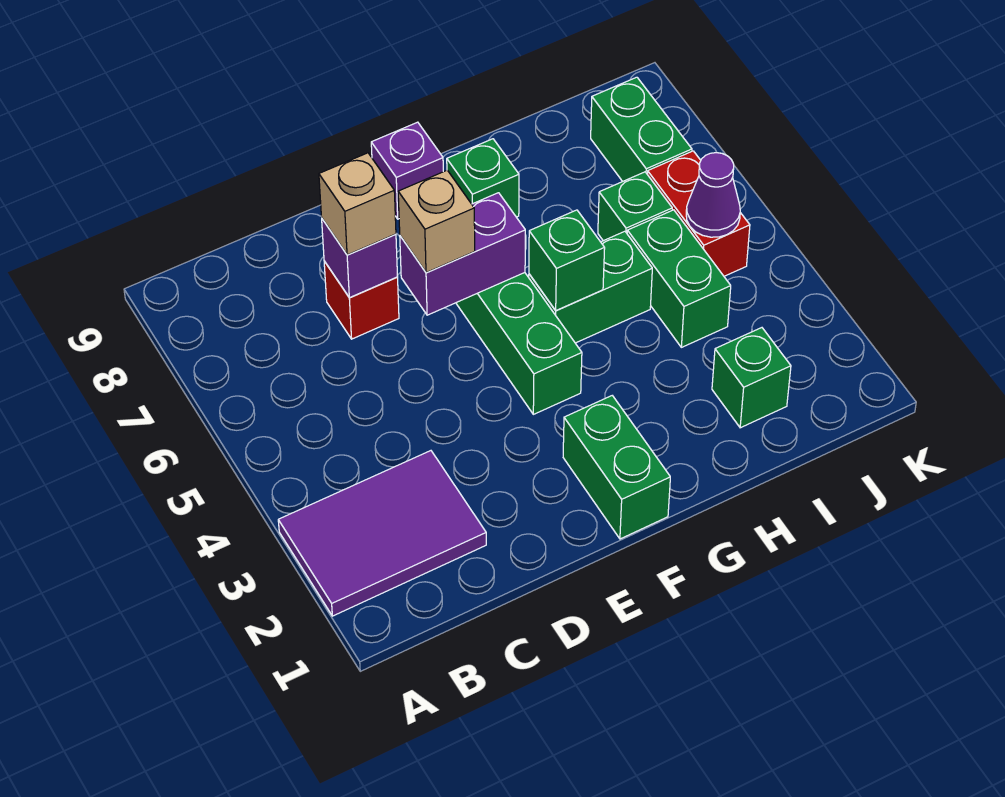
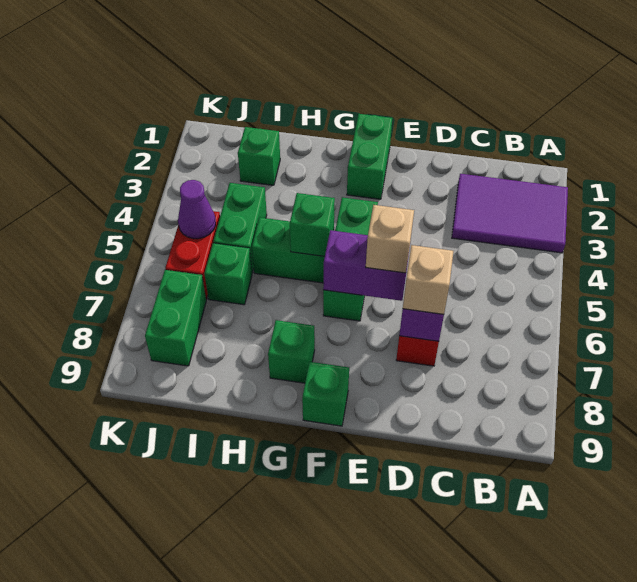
purple brick F9 level 1 -> green brick F9 level 1

